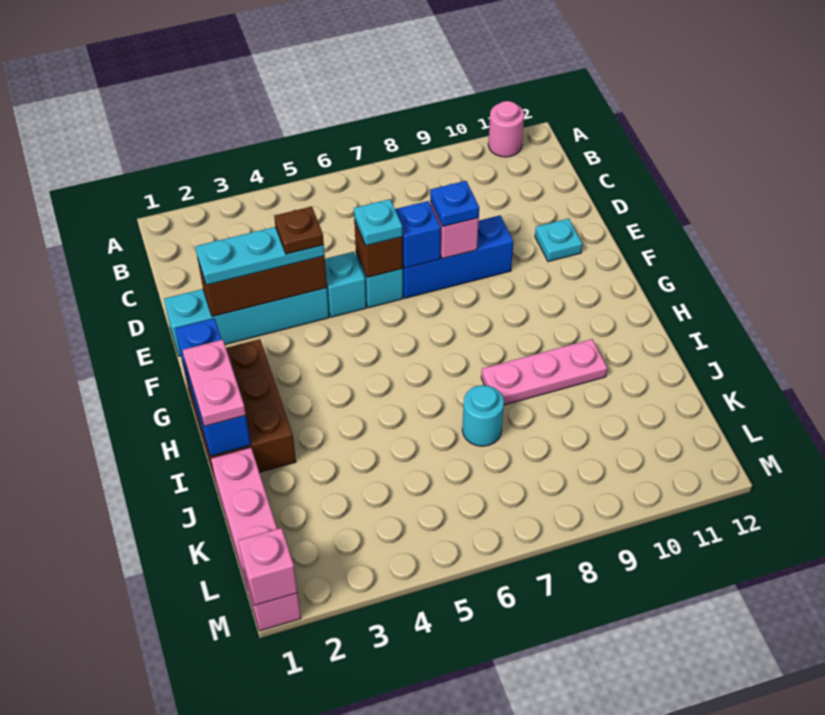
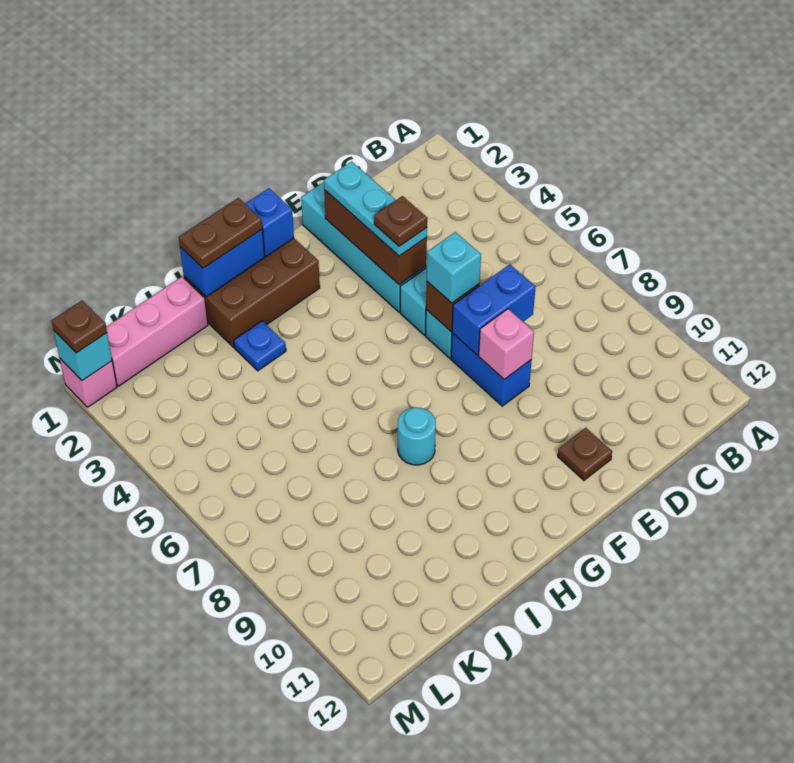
pink round brick A11 level 1 -> none
cyan plate E6 level 3 -> cyan brick E6 level 3
blue brick E7:E9 level 1 -> blue brick E7:E8 level 1
blue brick E7 level 2 -> blue brick D7:E7 level 2
blue plate E8 level 3 -> blue plate I3 level 1
cyan plate E11 level 1 -> brown plate E11 level 1
pink plate H1:I1 level 3 -> brown plate H1:I1 level 3
pink plate I8:I10 level 1 -> none
cyan round brick J7 level 1 -> cyan round brick H8 level 1
pink brick M1 level 2 -> cyan brick M1 level 2
none -> brown plate M1 level 3

